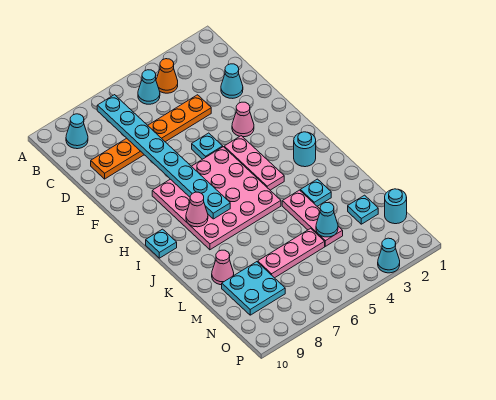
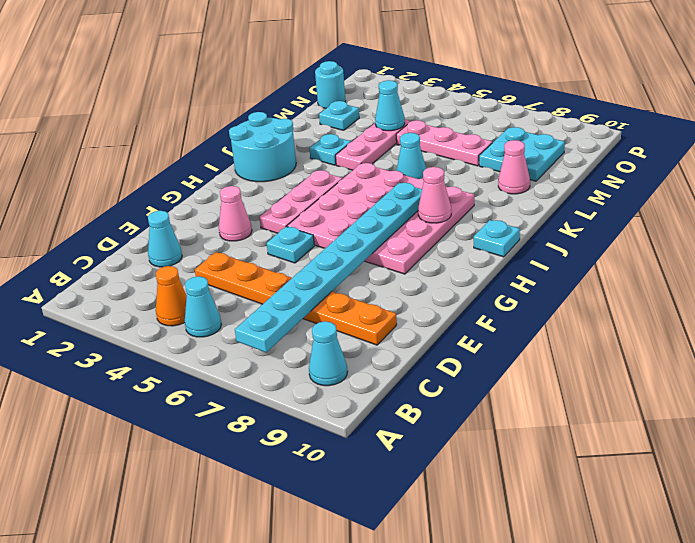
cyan round brick I2 level 1 -> cyan round brick I1:J2 level 1
cyan cone P3 level 1 -> cyan cone K6 level 1

